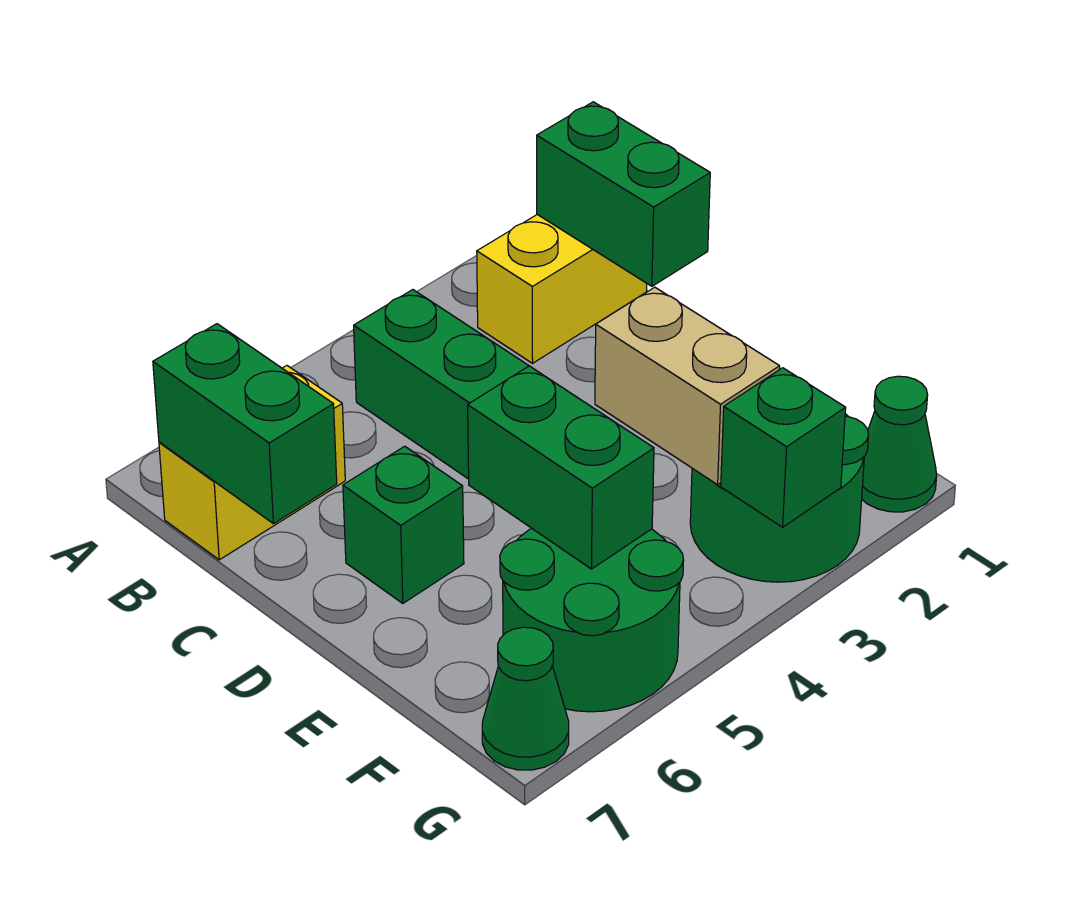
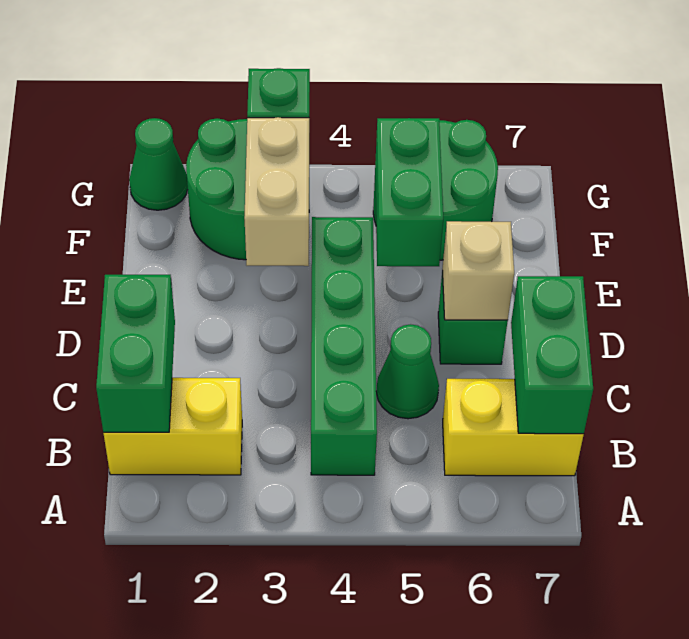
none -> tan brick D6 level 2
green cone G7 level 1 -> green cone C5 level 1

